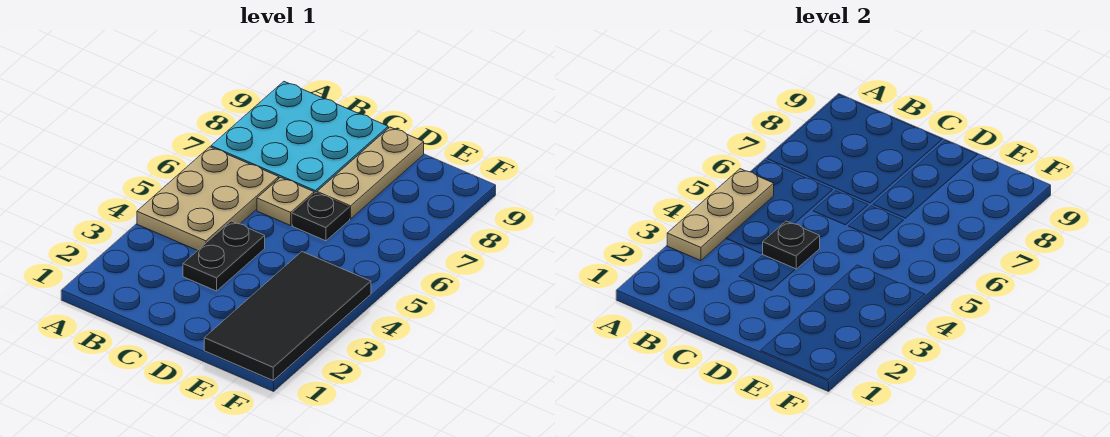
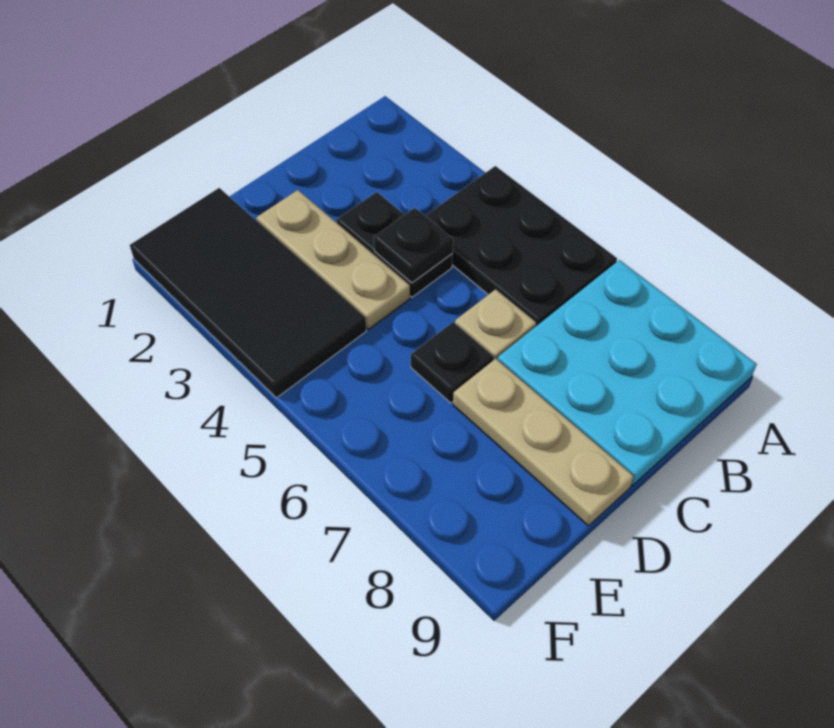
tan plate A3:A5 level 2 -> tan plate D2:D4 level 1
tan plate A4:B6 level 1 -> black plate A4:B6 level 1

